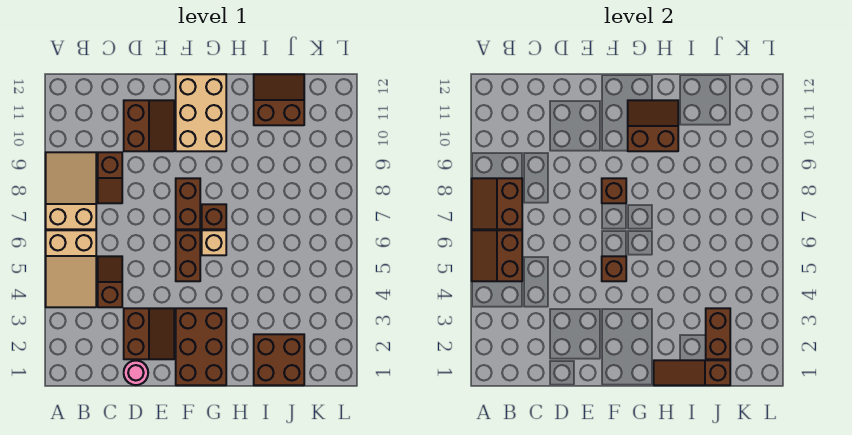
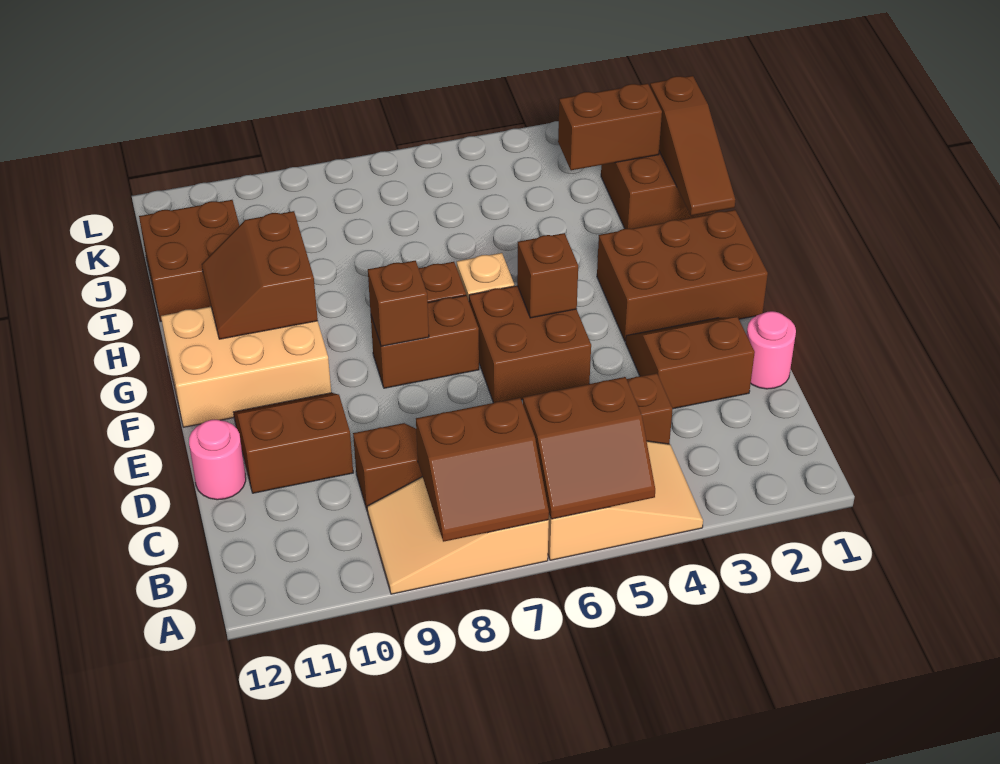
none -> pink round brick D12 level 1
brown brick F5:F6 level 1 -> brown brick E5:F6 level 1
brown slope I11:J12 level 1 top 11 -> brown brick I11:J12 level 1

